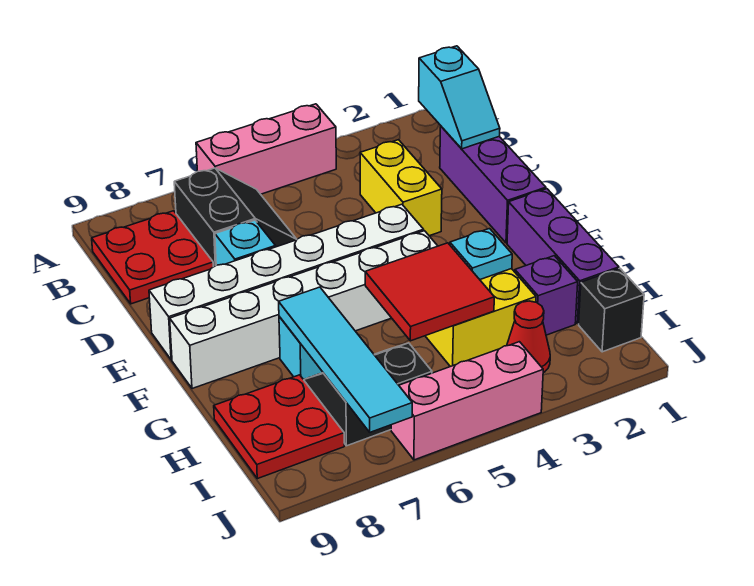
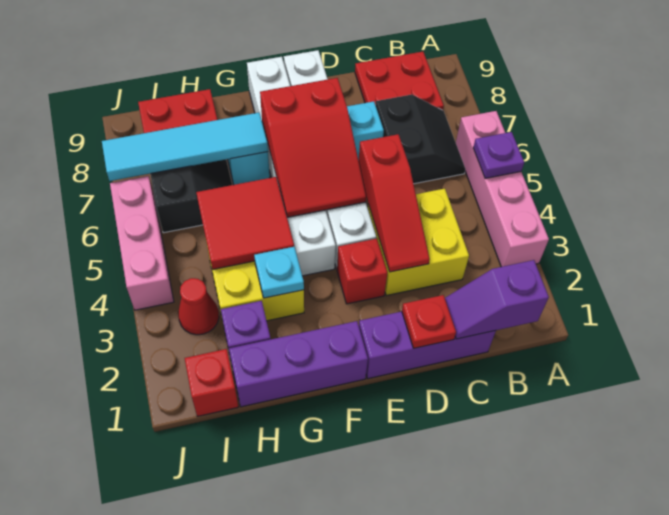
pink brick A4:A6 level 1 -> pink brick A3:A6 level 1
none -> purple plate A5 level 2
cyan slope B1:C1 level 2 top B -> purple slope B1:C1 level 2 top B
black slope B6:C7 level 1 top 7 -> black slope B6:C7 level 1 top C
yellow brick C3:D3 level 1 -> yellow brick C3:D4 level 1
none -> red plate D1 level 2
none -> red slope D3:D5 level 2 top 5
none -> red brick E3 level 1
none -> red slope E5:F7 level 2 top 7
black brick I1 level 1 -> red brick I1 level 1

